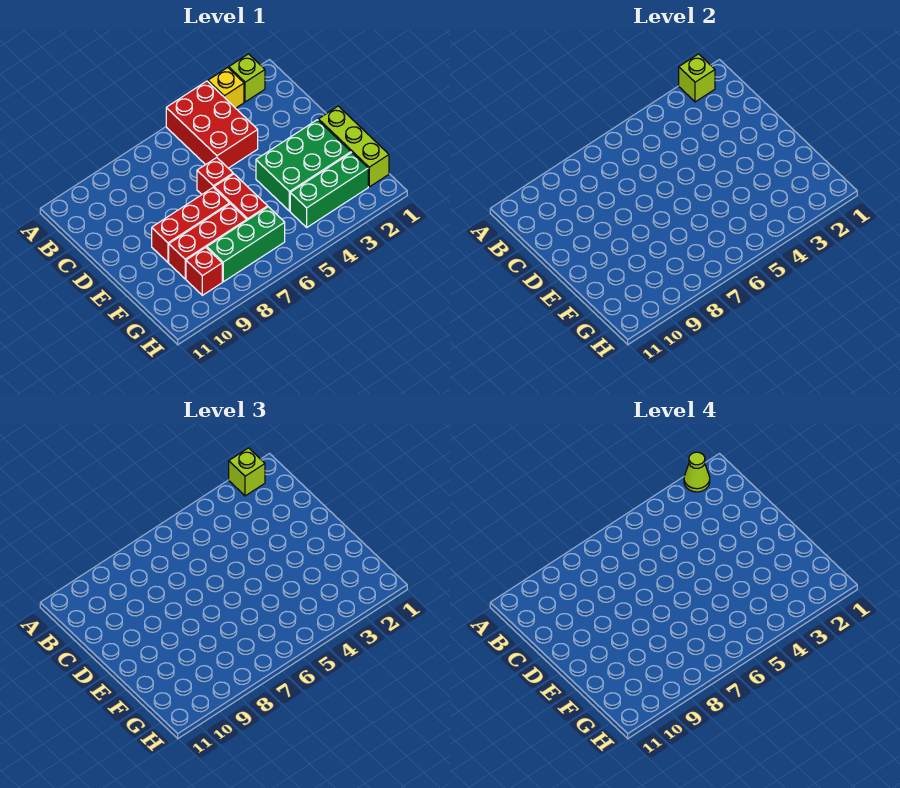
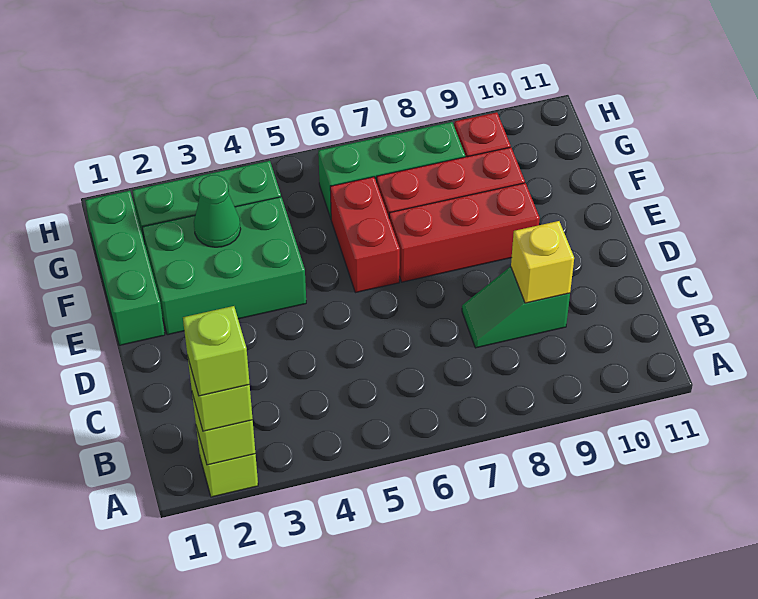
lime cone A2 level 4 -> lime brick A2 level 4
yellow brick A3 level 1 -> yellow brick C9 level 2
red brick A4:C5 level 1 -> none
none -> green slope C8:C9 level 1 top 9
red brick D6 level 1 -> none
lime brick E1:G1 level 1 -> green brick E1:G1 level 1
none -> green cone F3 level 2

